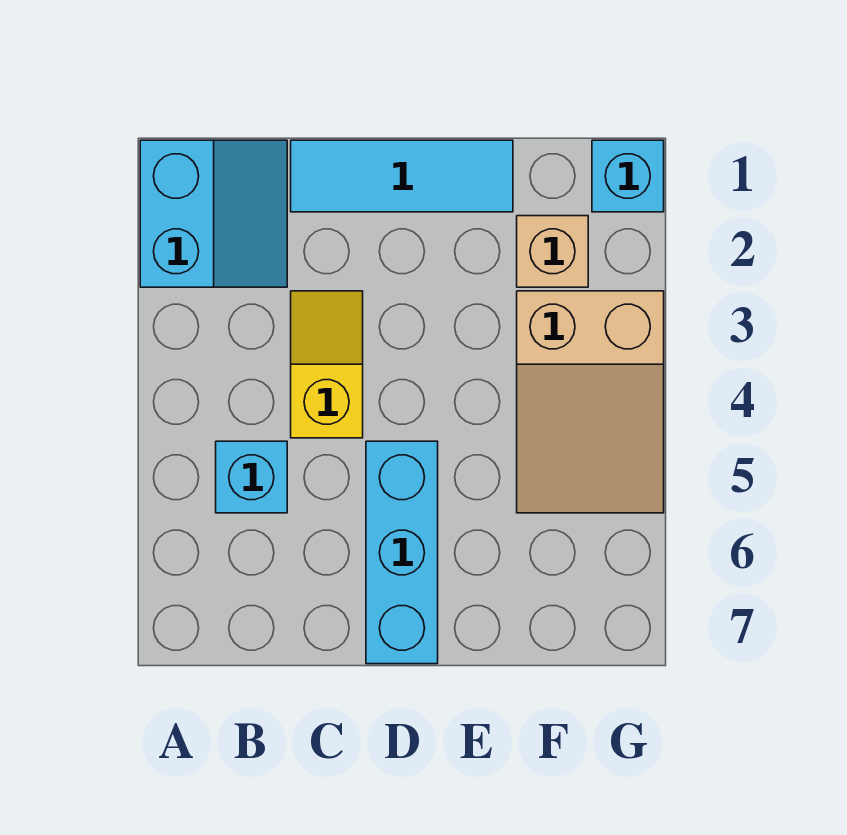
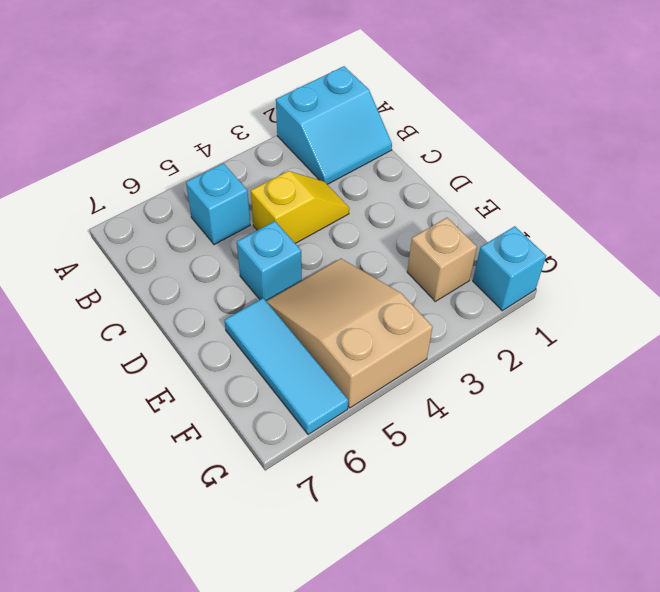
cyan tile C1:E1 level 1 -> cyan tile E6:G6 level 1
cyan brick D5:D7 level 1 -> cyan brick D5 level 1
tan slope F3:G5 level 1 top 3 -> tan slope E4:G5 level 1 top G

